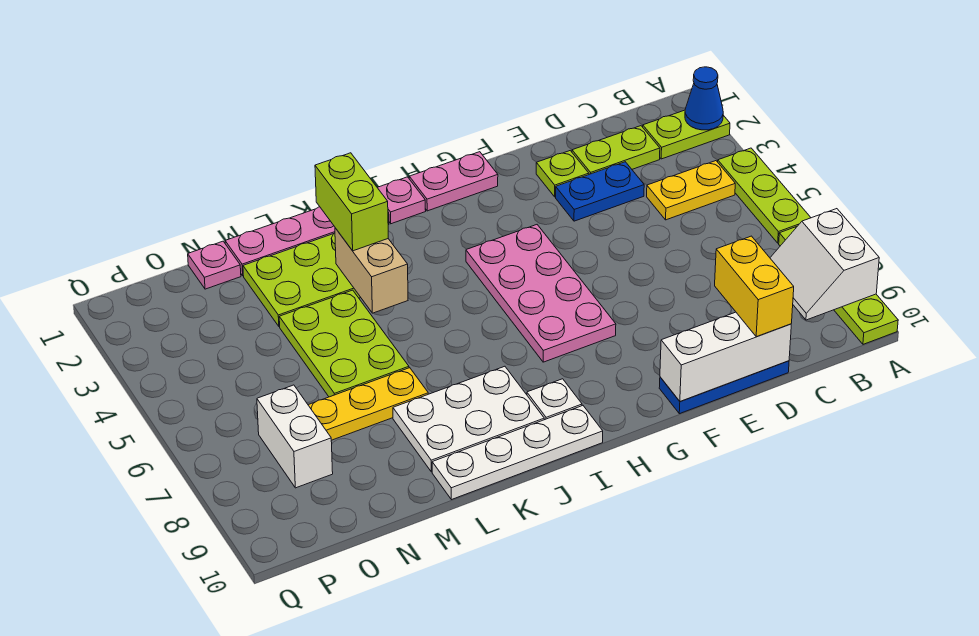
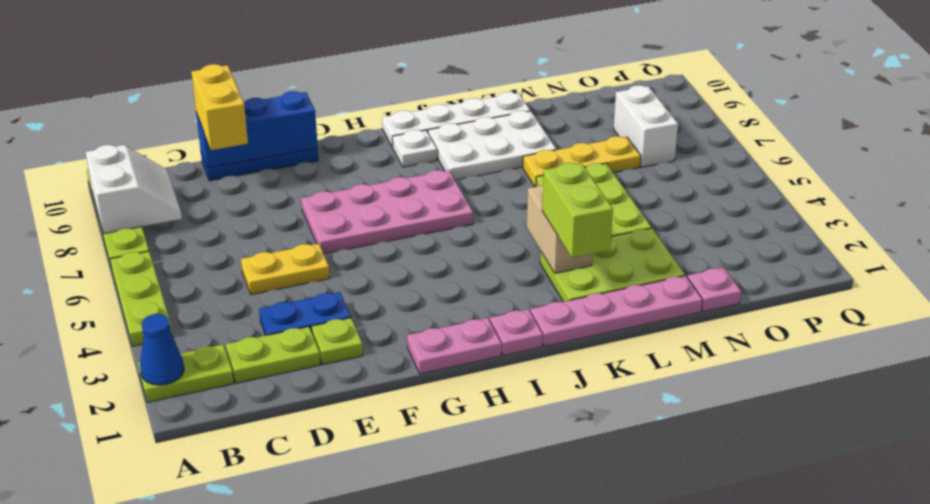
yellow plate B4:C4 level 1 -> yellow plate D5:E5 level 1
white brick D10:F10 level 2 -> blue brick D10:F10 level 2
pink plate G4:H7 level 1 -> pink plate F6:I7 level 1

